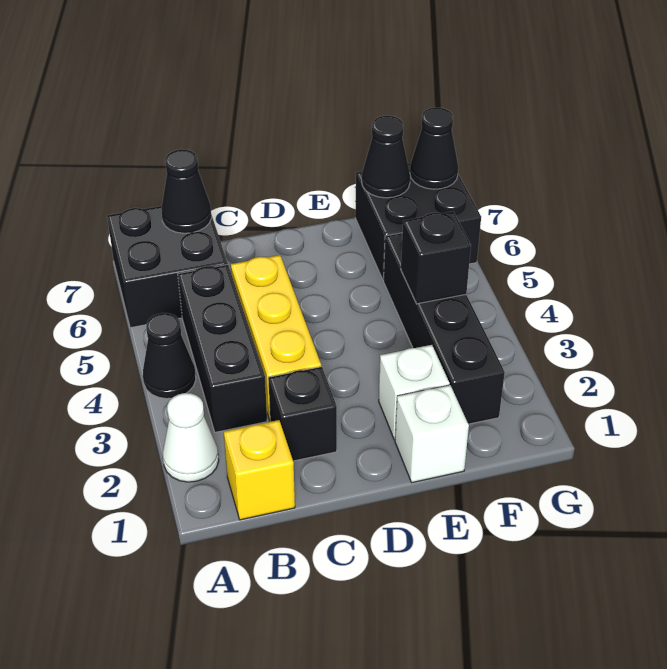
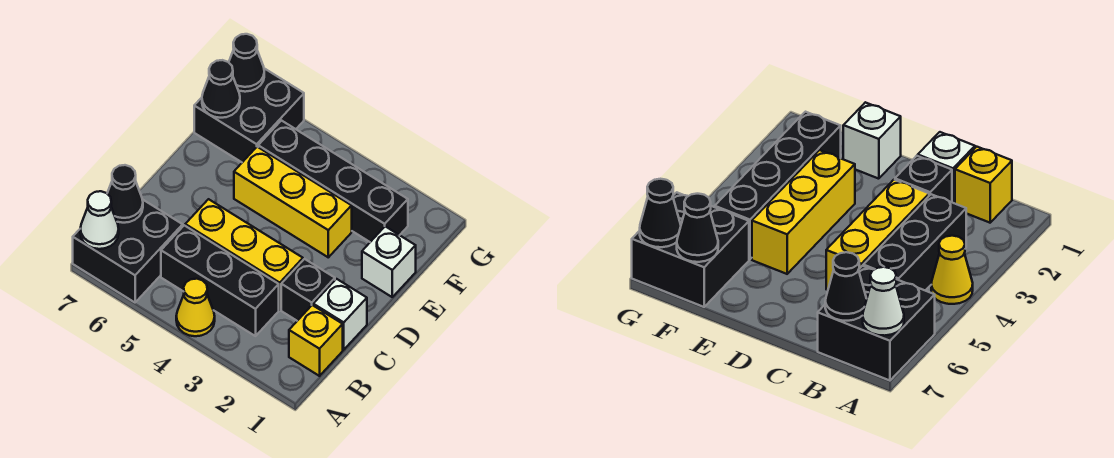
white cone A2 level 1 -> white cone A7 level 2
black cone A4 level 1 -> yellow cone A4 level 1
white brick E2 level 1 -> white brick C1 level 1
none -> yellow brick E3:E5 level 1
black brick F4 level 2 -> none

